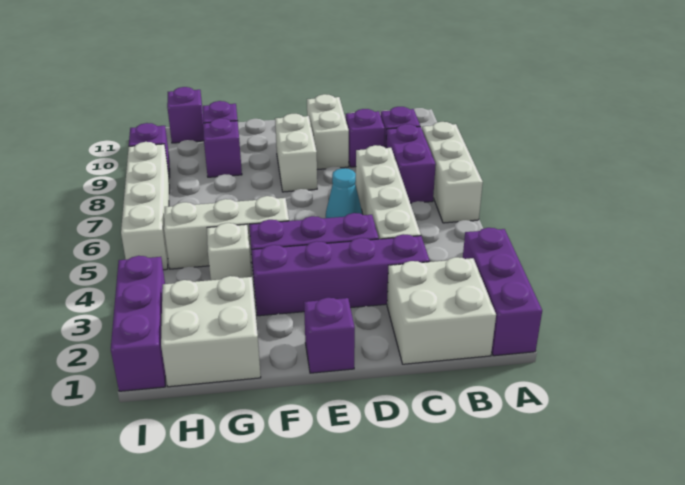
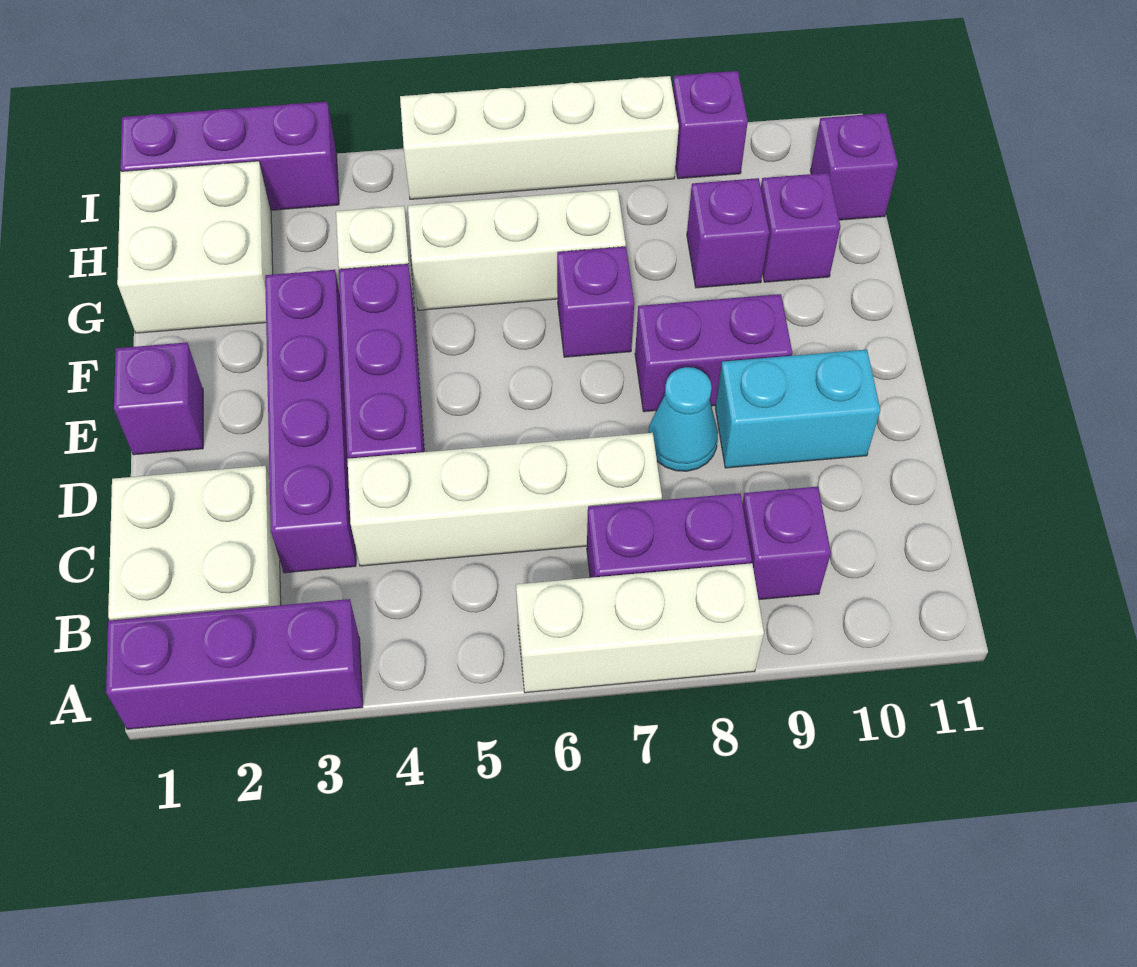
purple brick C9 level 1 -> purple brick F7 level 1
cyan cone D6 level 1 -> cyan cone D8 level 1
white brick D9:D10 level 1 -> cyan brick D9:D10 level 1
white brick E8:E9 level 1 -> purple brick E8:E9 level 1
white brick F5:H5 level 1 -> white brick G5:G7 level 1

